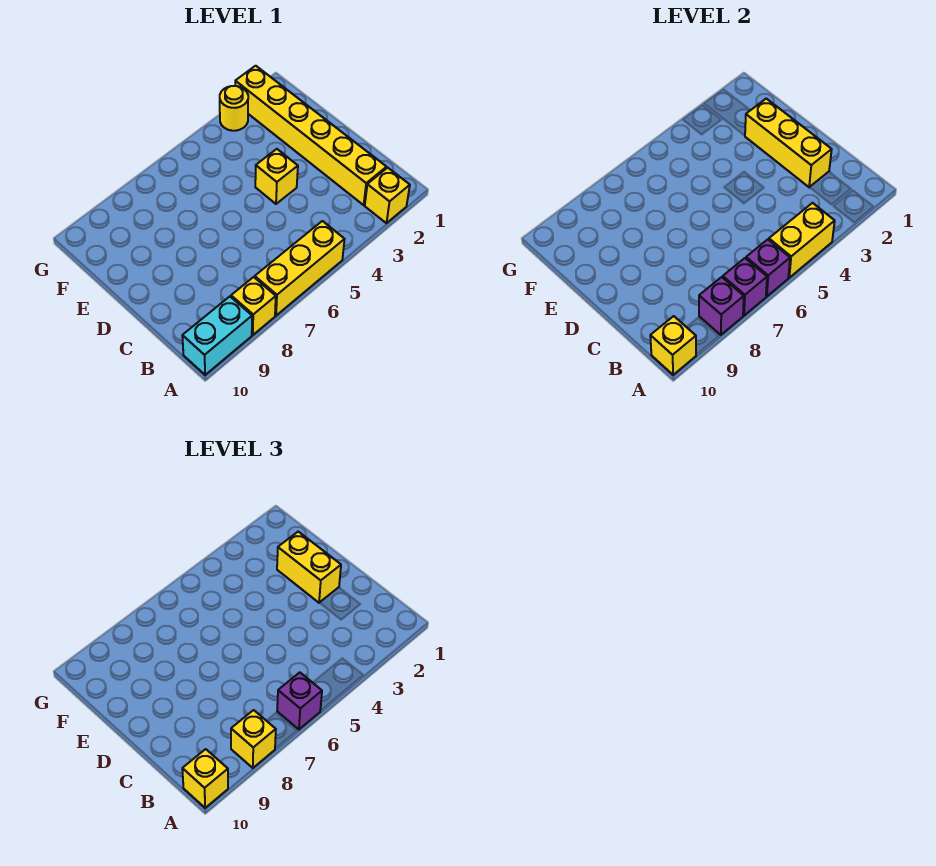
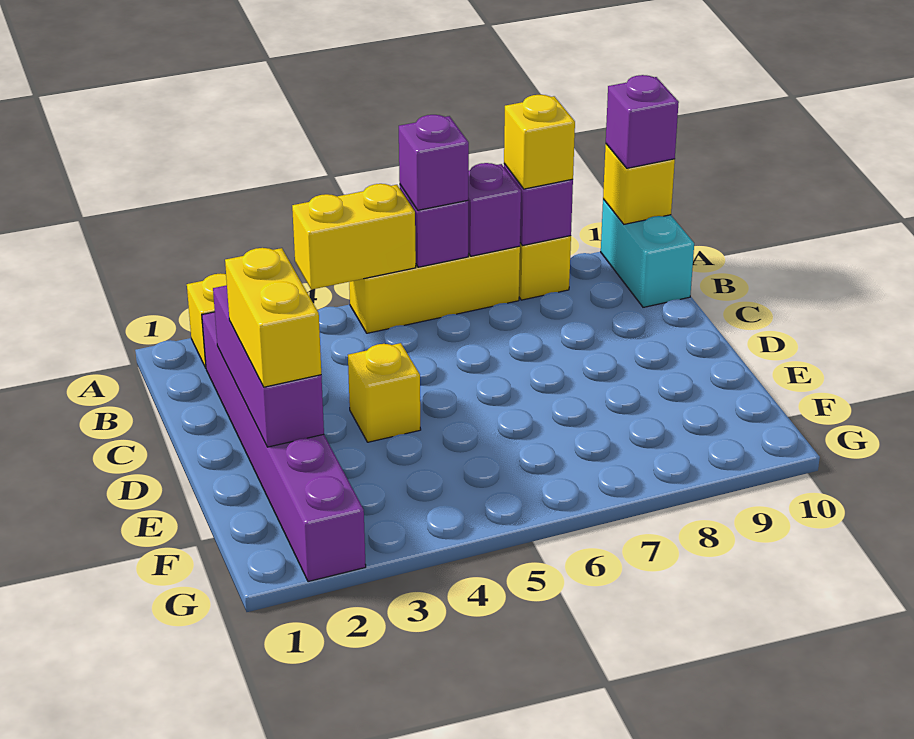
cyan brick A9:A10 level 1 -> cyan brick A10:B10 level 1
yellow brick A10 level 3 -> purple brick A10 level 3
yellow brick B2:G2 level 1 -> purple brick B2:G2 level 1
yellow brick C2:E2 level 2 -> purple brick C2:E2 level 2
yellow round brick G3 level 1 -> none

